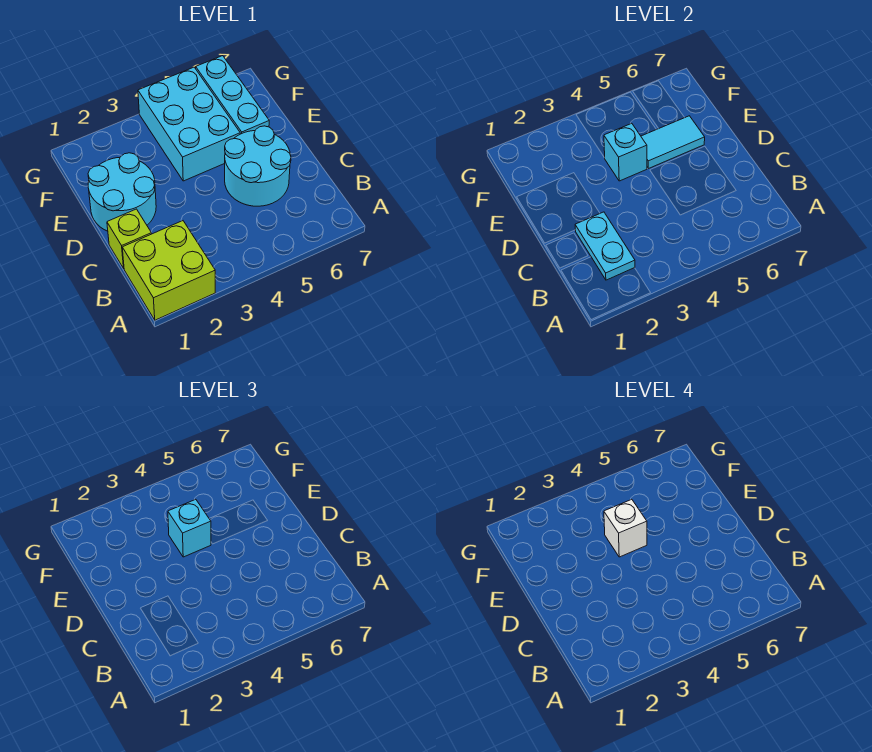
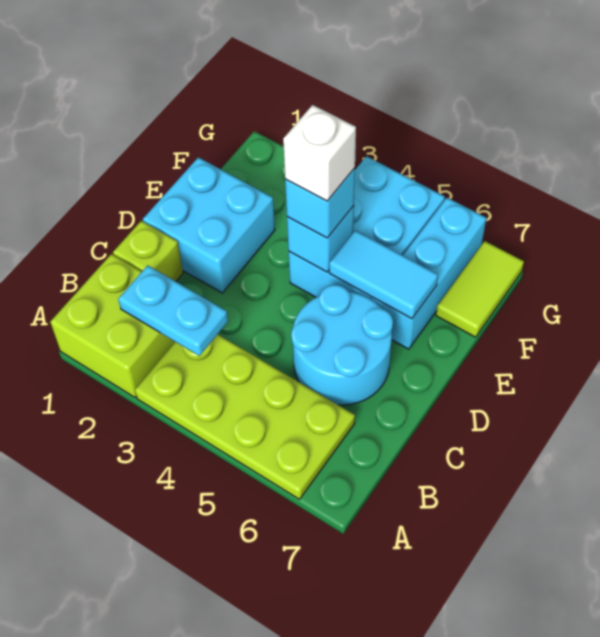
none -> lime plate A3:B6 level 1
cyan plate B2:C2 level 2 -> cyan plate B2:B3 level 2
cyan round brick D1:E2 level 1 -> cyan brick D1:E2 level 1
none -> lime tile F7:G7 level 1

